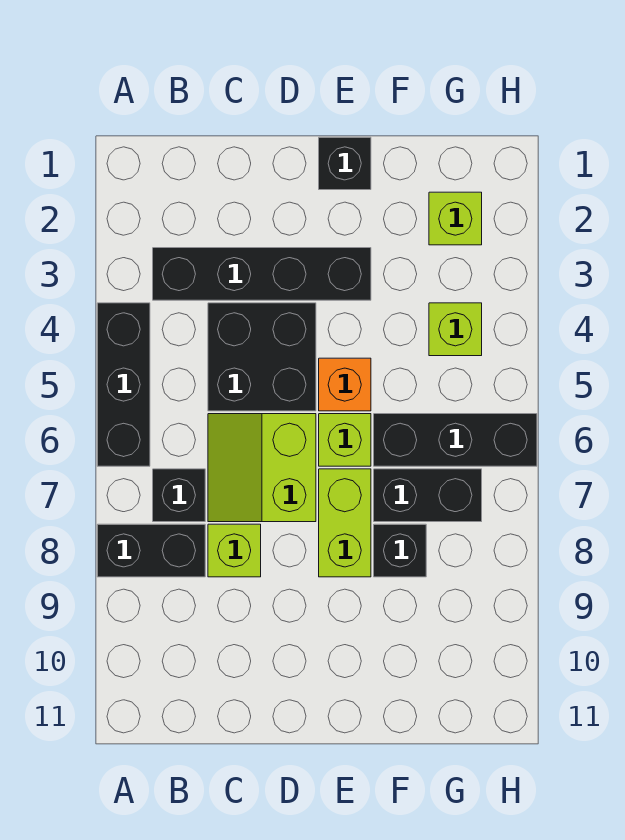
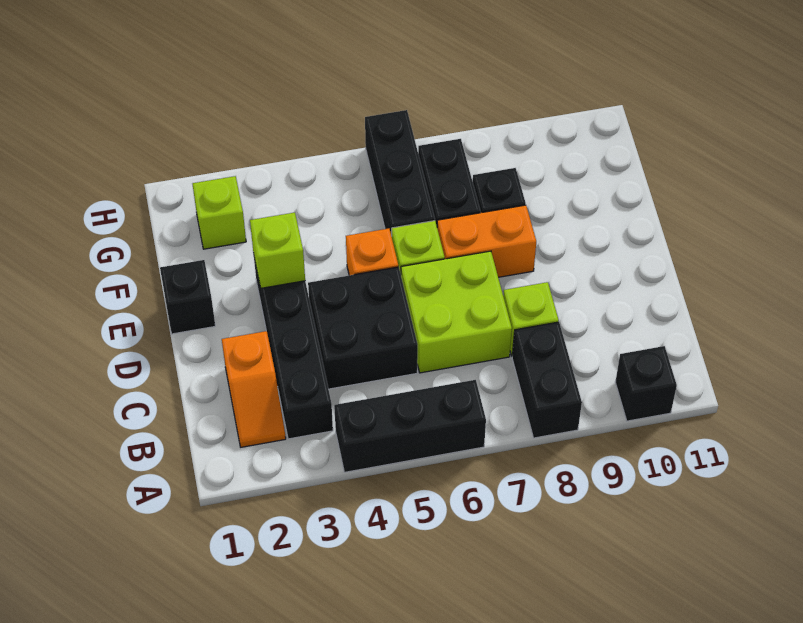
none -> orange slope B2:C2 level 1 top C
black brick B7 level 1 -> black brick A10 level 1
lime slope C6:D7 level 1 top D -> lime brick C6:D7 level 1
lime brick E7:E8 level 1 -> orange brick E7:E8 level 1
lime brick G4 level 1 -> lime brick E3 level 2

